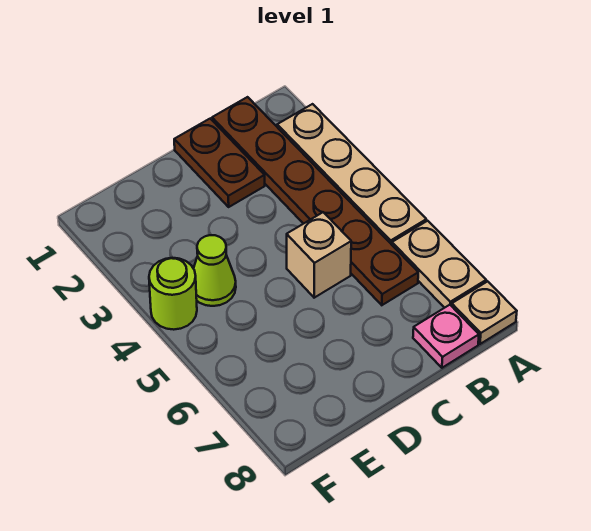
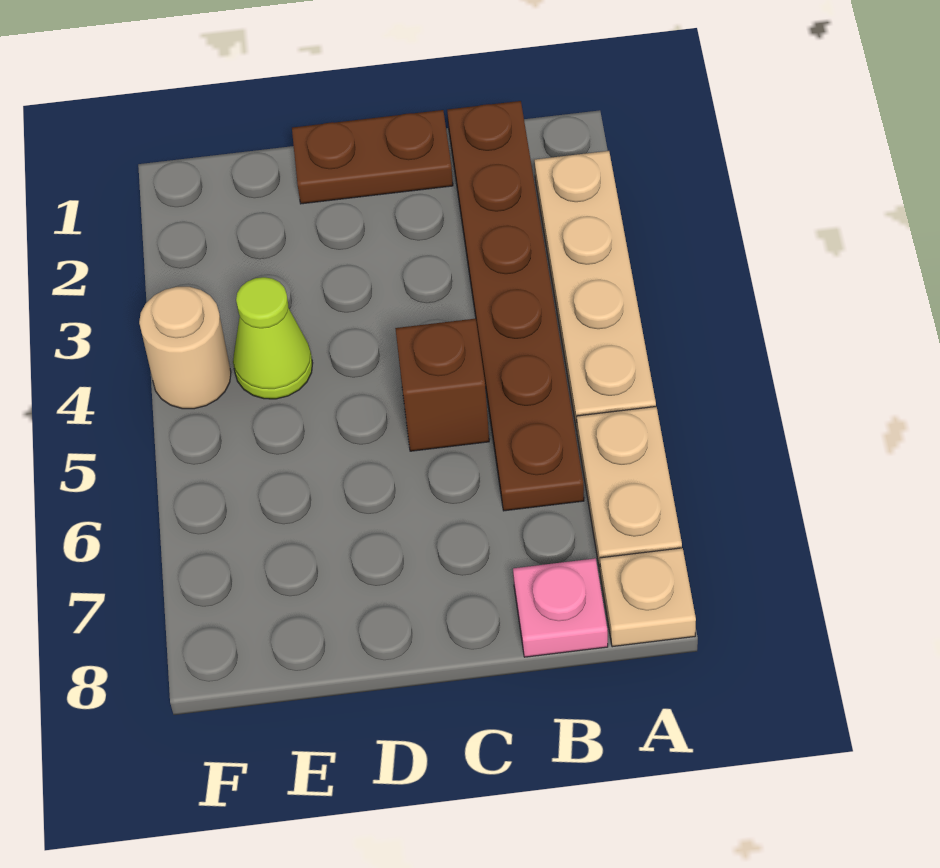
brown plate C1:C2 level 1 -> brown plate C1:D1 level 1
tan brick C5 level 1 -> brown brick C5 level 1
lime round brick F4 level 1 -> tan round brick F4 level 1

